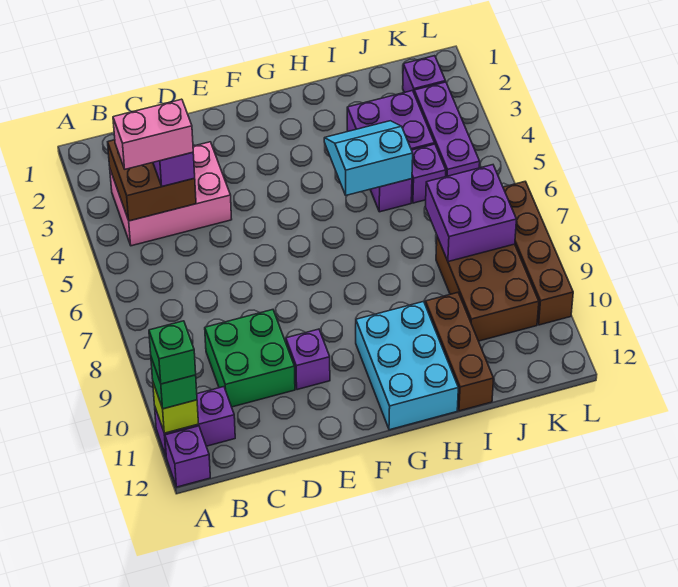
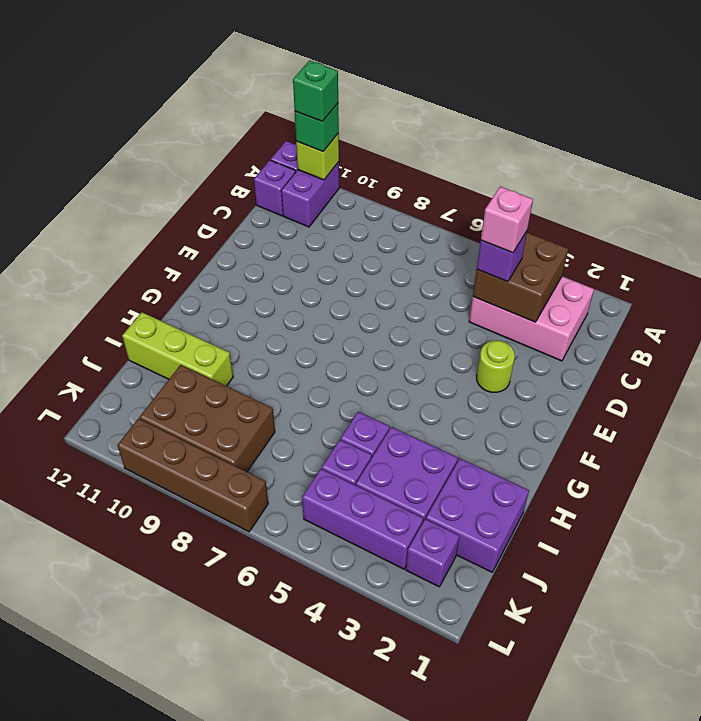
pink brick B3:D4 level 1 -> pink brick B2:C4 level 1
pink brick B4:C4 level 4 -> pink brick C4 level 4
green brick C9:D10 level 1 -> none
none -> lime round brick E3 level 1
purple brick E10 level 1 -> purple brick B12 level 1
cyan brick G10:H12 level 1 -> none
cyan slope H4:I5 level 2 top 5 -> none
brown brick I10:I12 level 1 -> lime brick I10:I12 level 1
purple brick J7:K8 level 2 -> purple brick I1:J2 level 1

